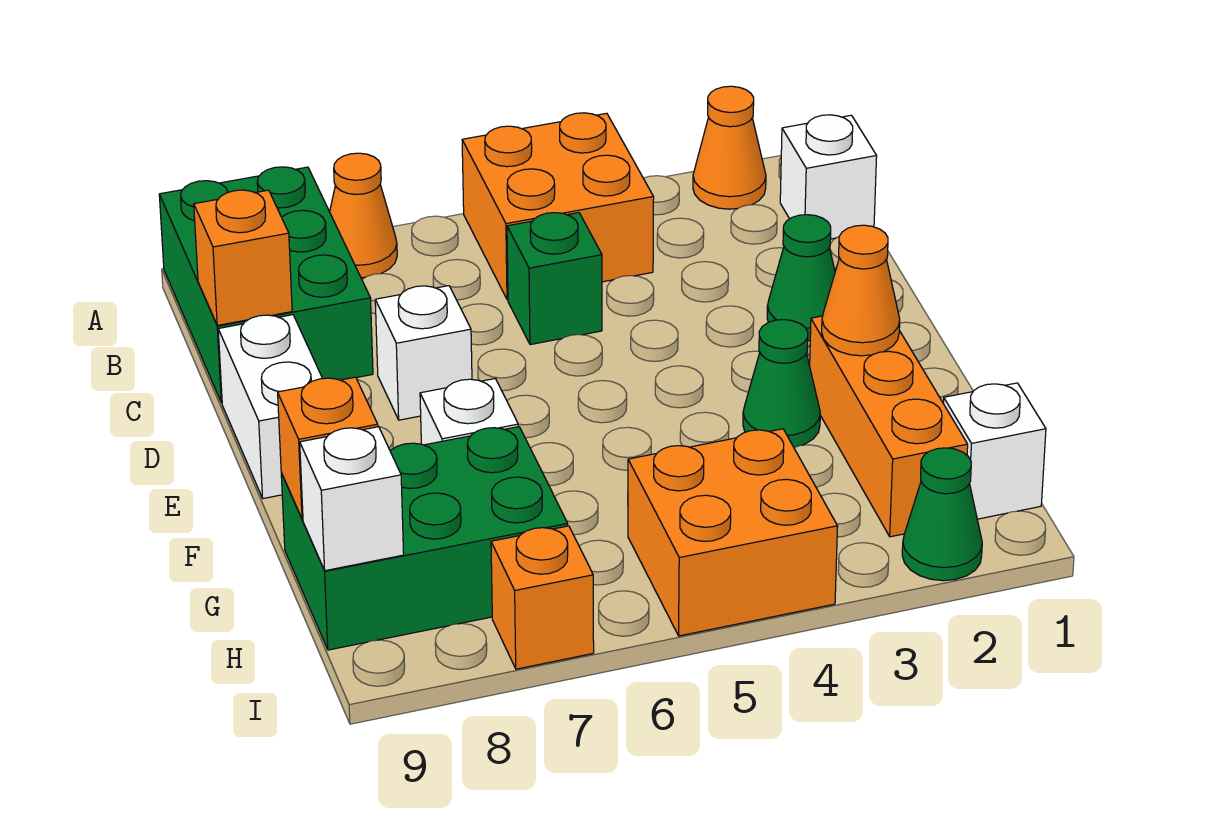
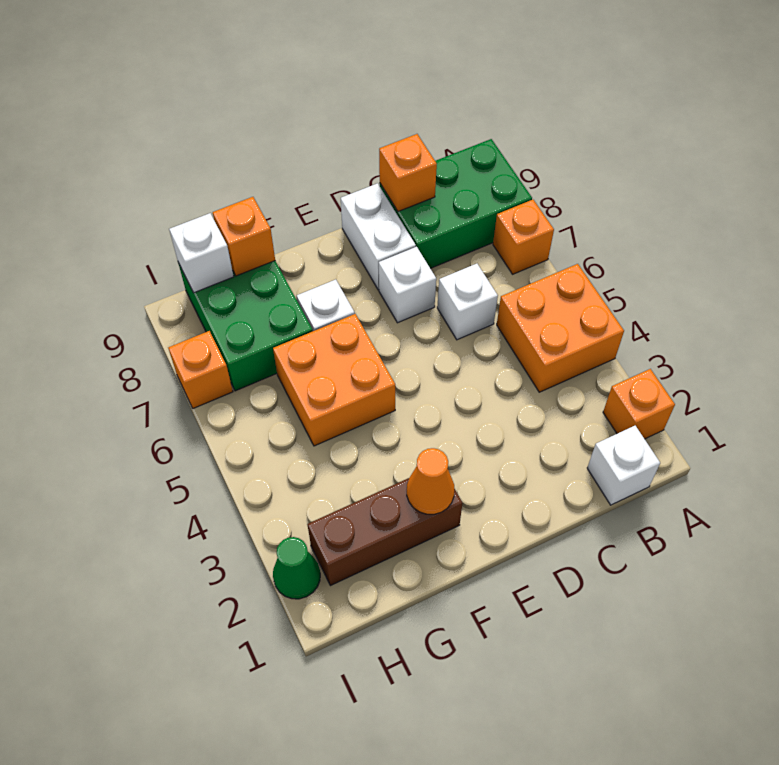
orange cone A2 level 1 -> orange brick A2 level 1
orange cone A7 level 1 -> orange brick A7 level 1
green brick C5 level 1 -> none
green cone D2 level 1 -> none
white brick D9:E9 level 1 -> white brick D8:D9 level 1
orange brick F2:H2 level 1 -> brown brick F2:H2 level 1
green cone F3 level 1 -> none
white brick H1 level 1 -> white brick C6 level 1
orange brick H4:I5 level 1 -> orange brick F5:G6 level 1

